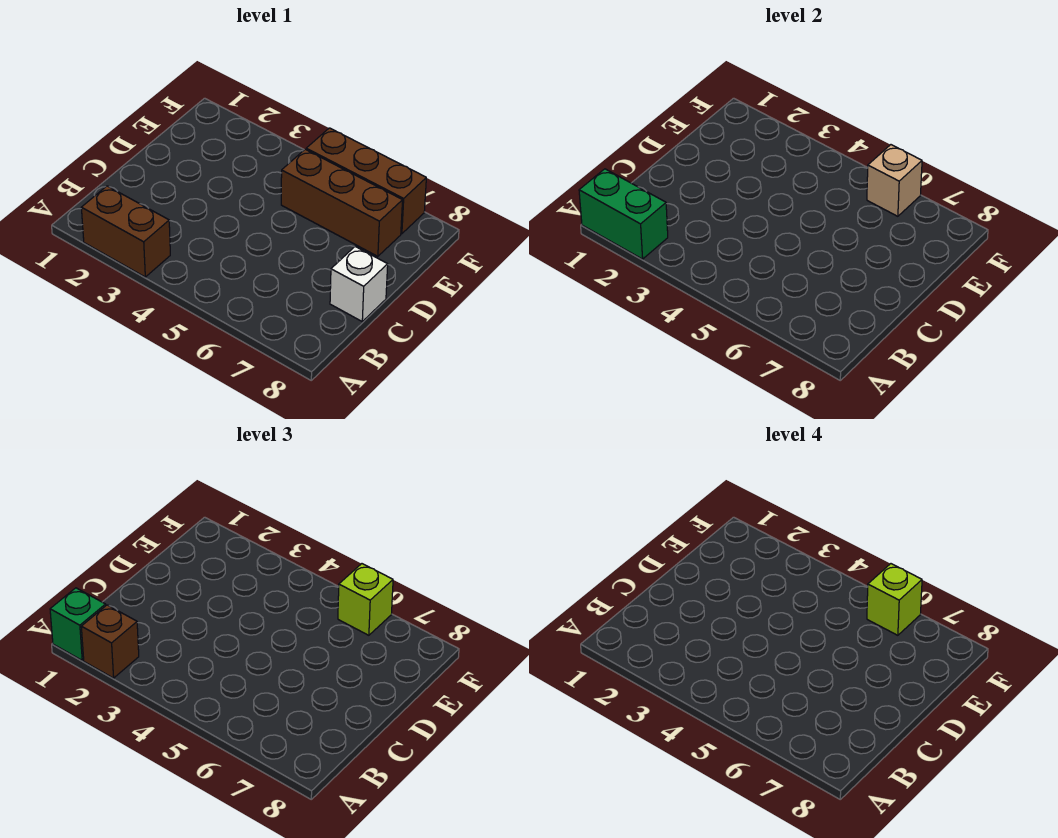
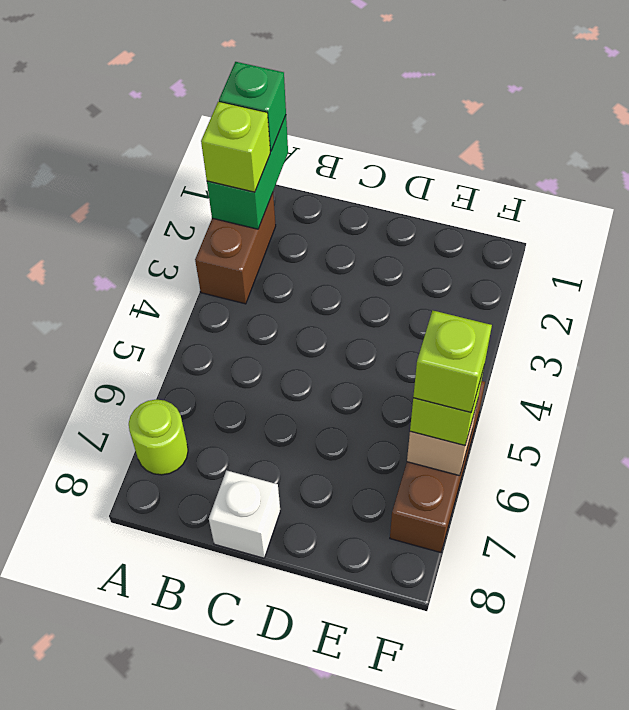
brown brick A2 level 3 -> lime brick A2 level 3
none -> lime round brick A7 level 1
brown brick E5:E7 level 1 -> none

